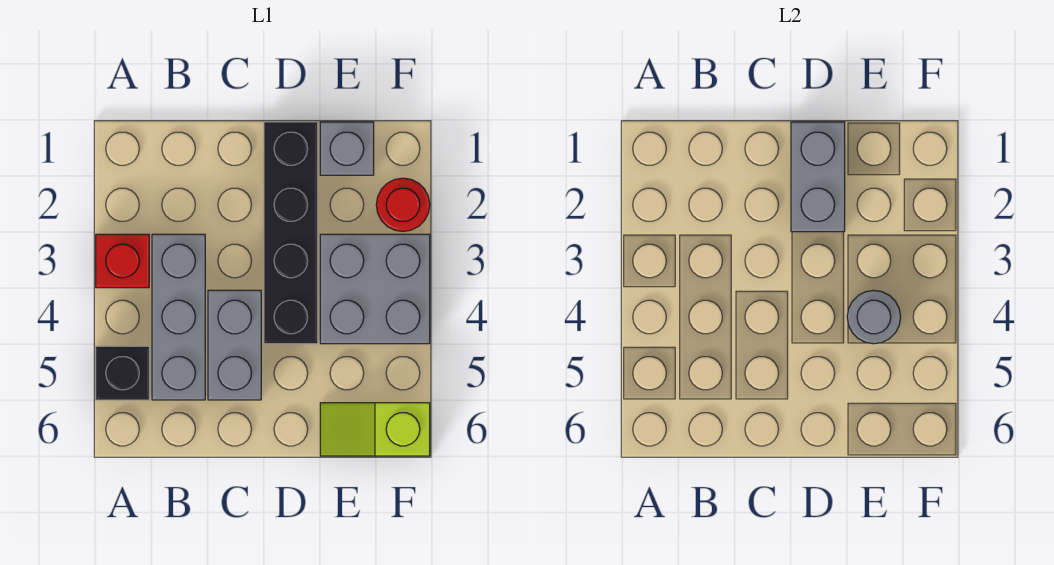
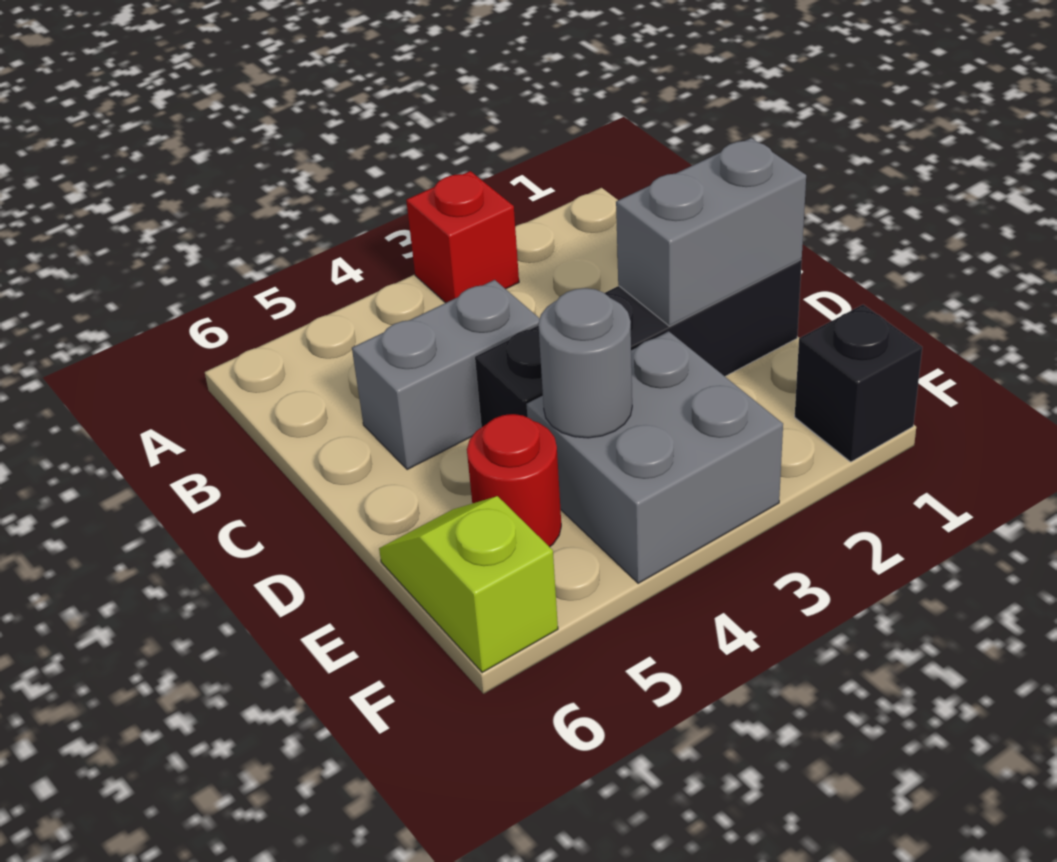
black brick A5 level 1 -> black brick F1 level 1
grey brick B3:B5 level 1 -> none
grey brick E1 level 1 -> none
red round brick F2 level 1 -> red round brick E5 level 1

